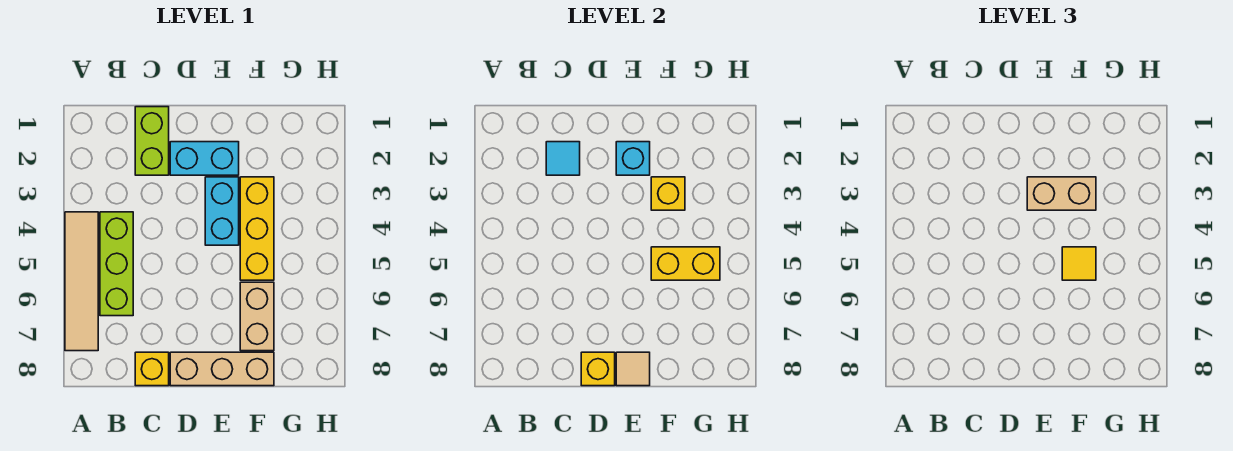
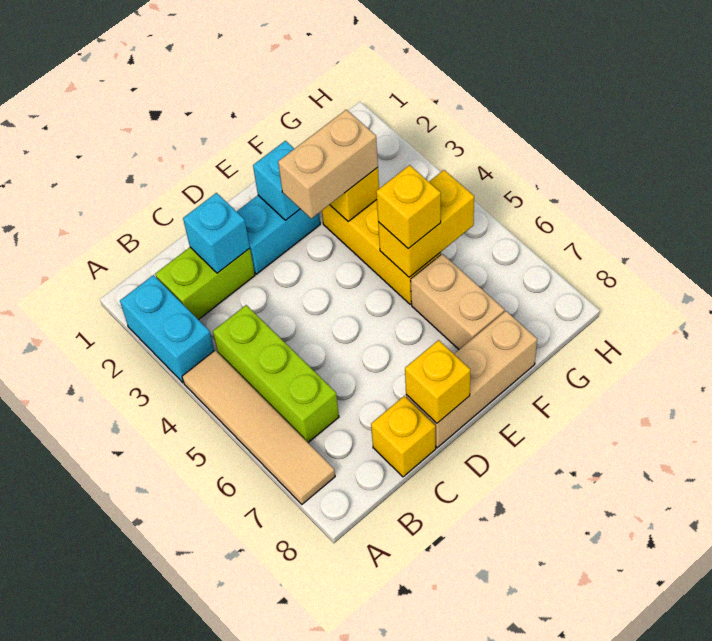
lime brick C1:C2 level 1 -> lime brick B2:C2 level 1
cyan tile C2 level 2 -> cyan brick C2 level 2
cyan brick E3:E4 level 1 -> cyan brick A2:A3 level 1
tan tile E8 level 2 -> none
yellow tile F5 level 3 -> yellow brick F5 level 3

